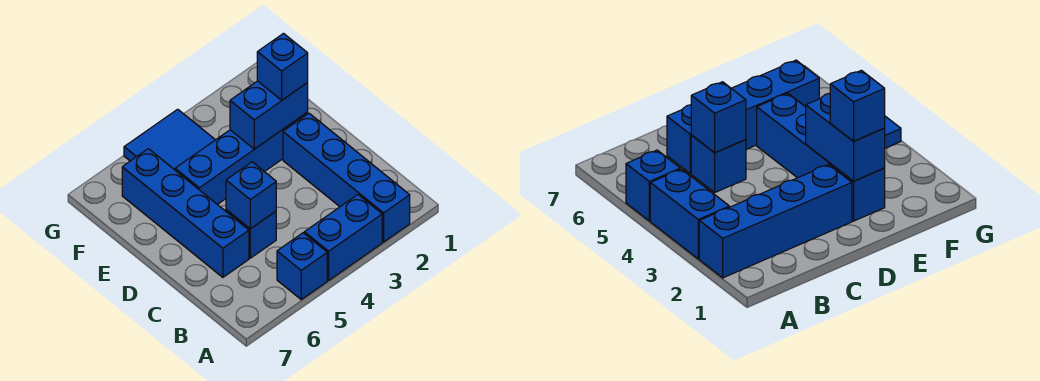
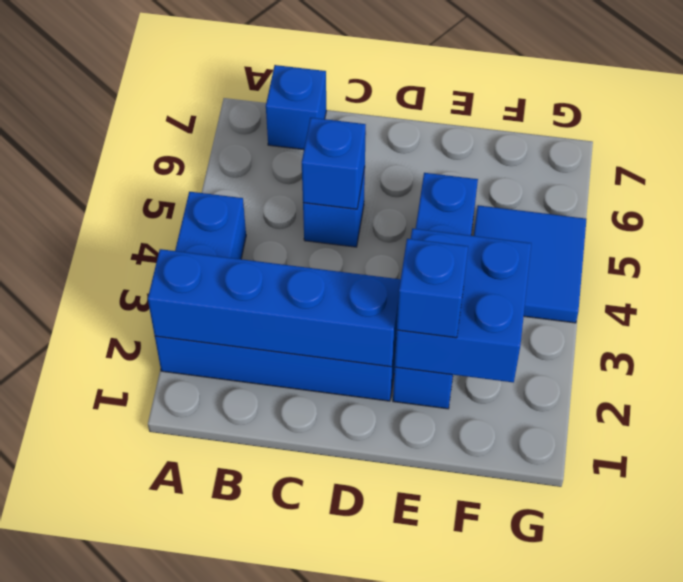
blue brick A5 level 1 -> blue brick B7 level 1
blue brick C6:F6 level 1 -> blue brick A2:D2 level 2
blue brick E2:E3 level 2 -> blue brick E2:F3 level 2

